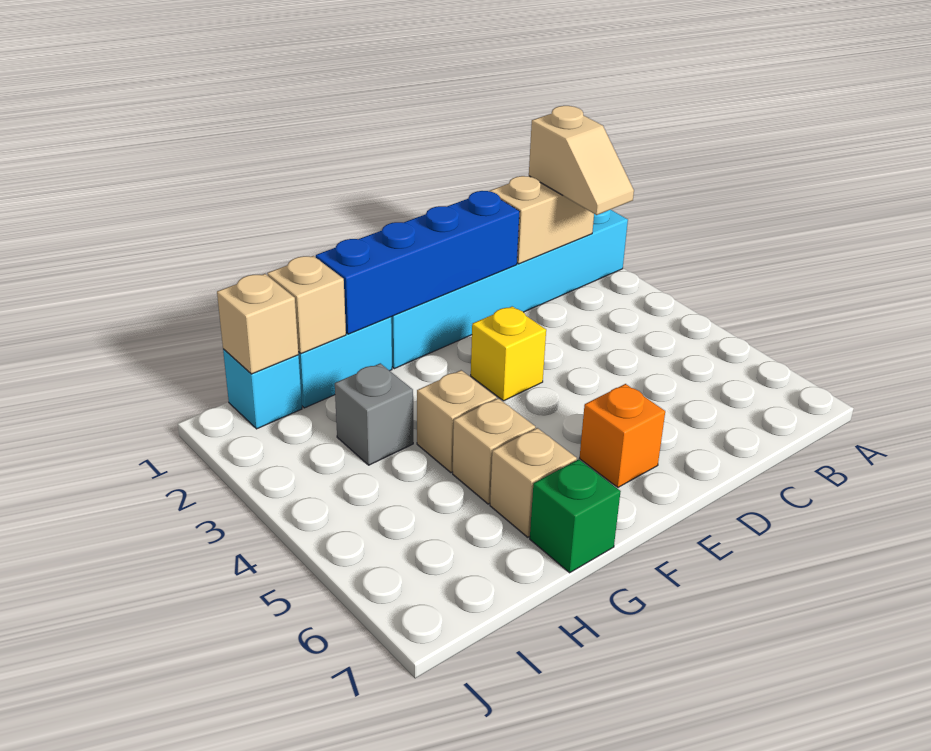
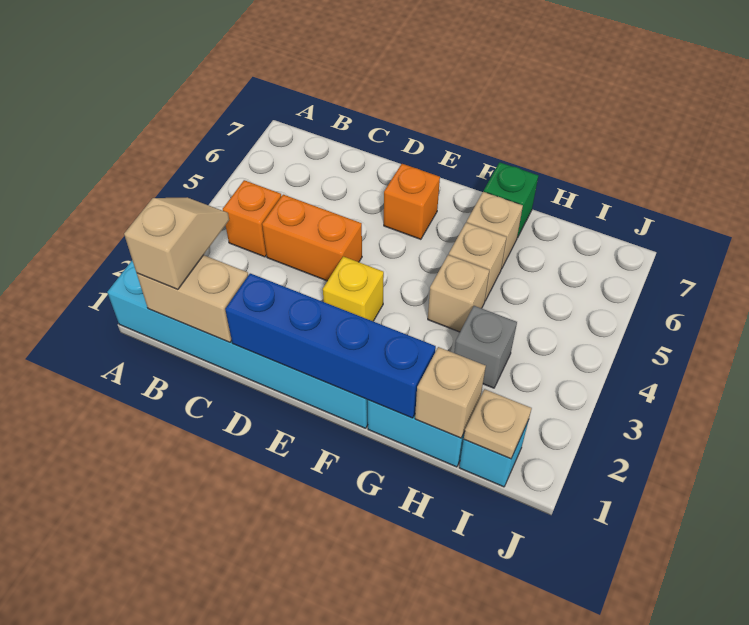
none -> orange brick B4 level 1
none -> orange brick C4:D4 level 1
tan brick I1 level 2 -> tan plate I1 level 2

